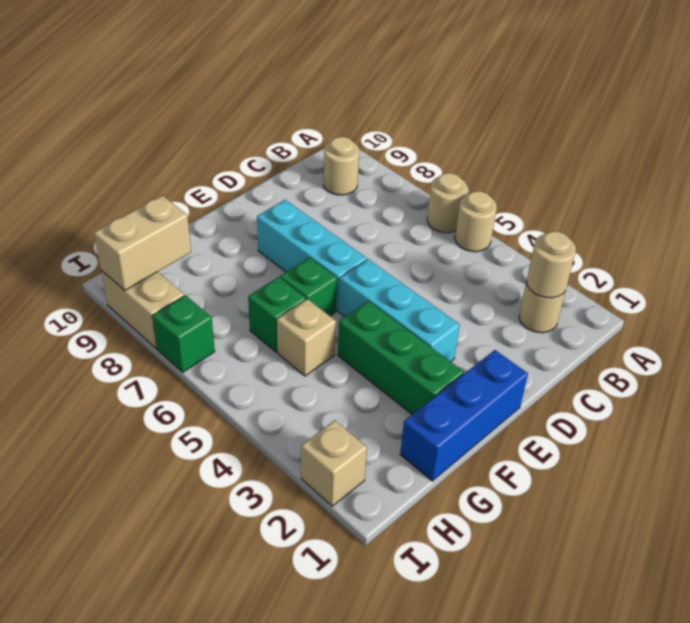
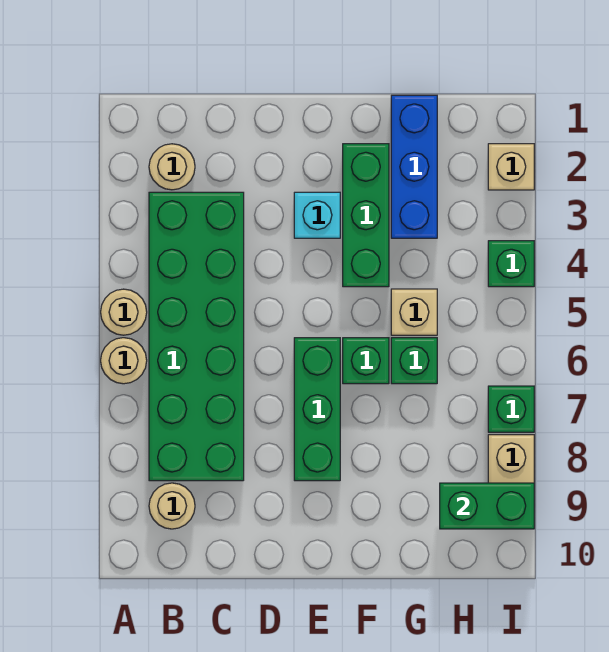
tan round brick B2 level 2 -> none
none -> green brick B3:C8 level 1
blue brick E1:G1 level 1 -> blue brick G1:G3 level 1
cyan brick E3:E5 level 1 -> cyan brick E3 level 1
cyan brick E6:E8 level 1 -> green brick E6:E8 level 1
tan brick H9:I9 level 2 -> green brick H9:I9 level 2
none -> green brick I4 level 1

